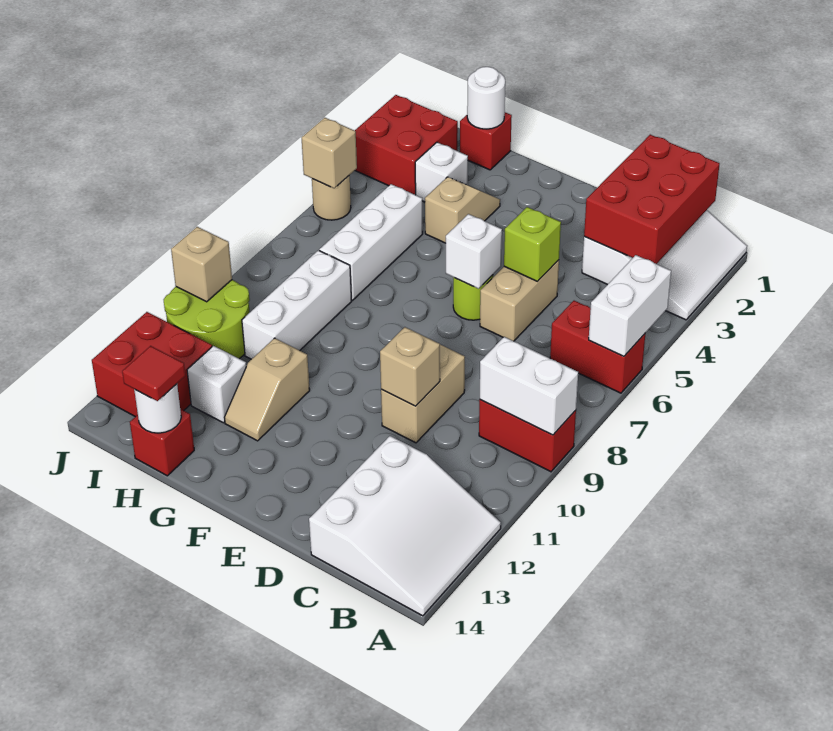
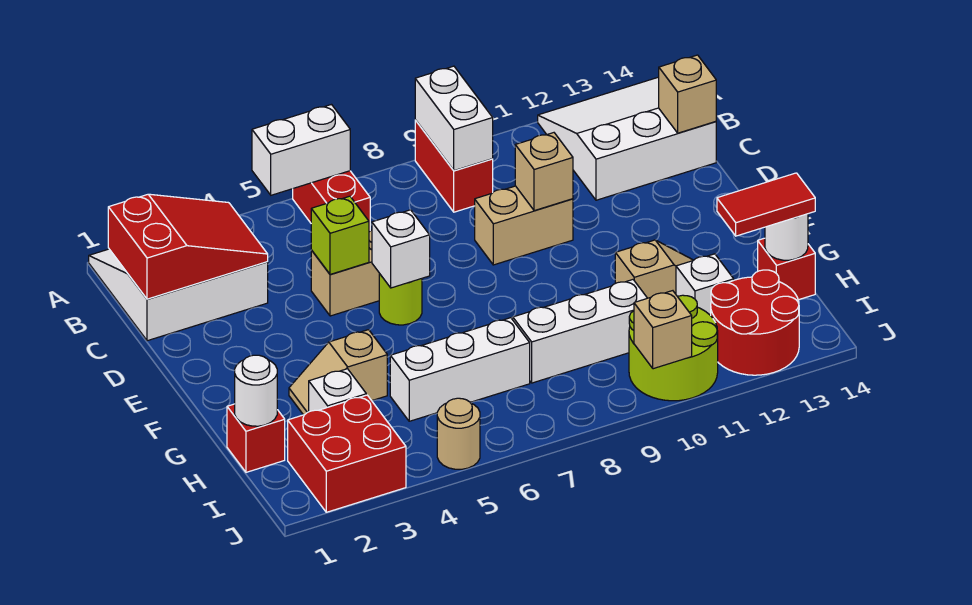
red brick B1:C3 level 2 -> red slope B1:C3 level 2 top 1
red tile H14 level 3 -> red tile H13:H14 level 3
red brick I12:J13 level 1 -> red round brick I12:J13 level 1
tan brick J5 level 2 -> tan brick C14 level 2

